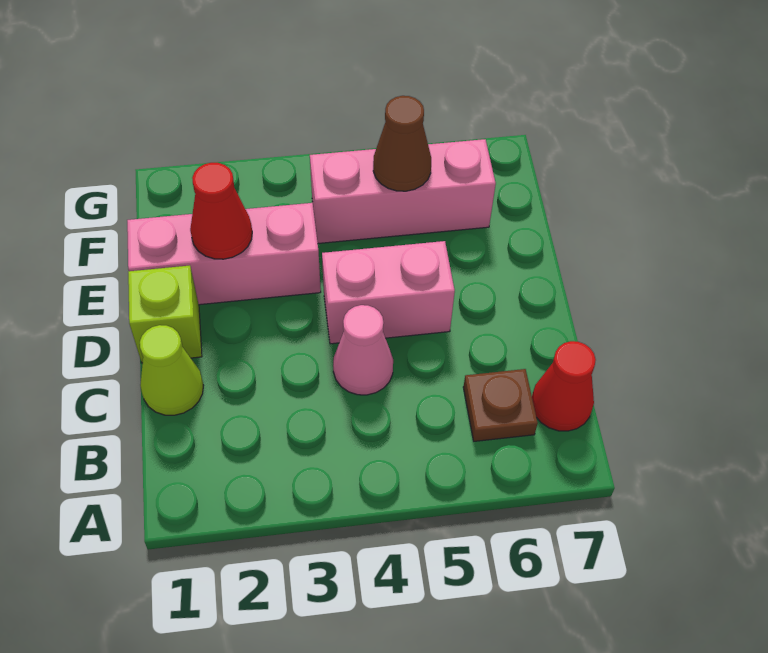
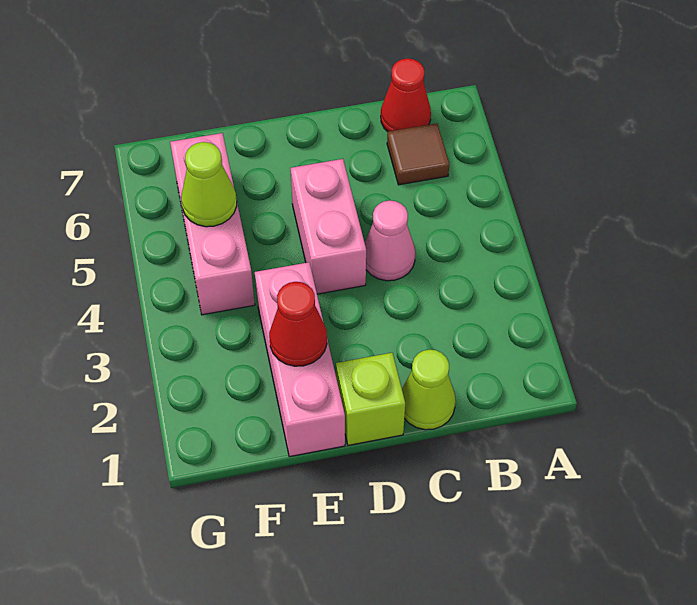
brown plate B6 level 1 -> brown tile B6 level 1
brown cone F5 level 2 -> lime cone F5 level 2

